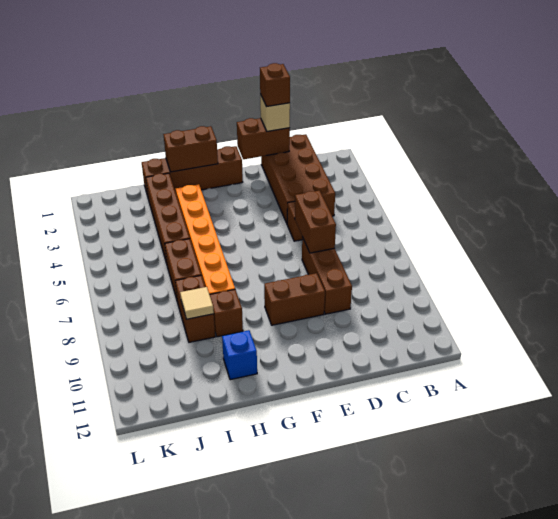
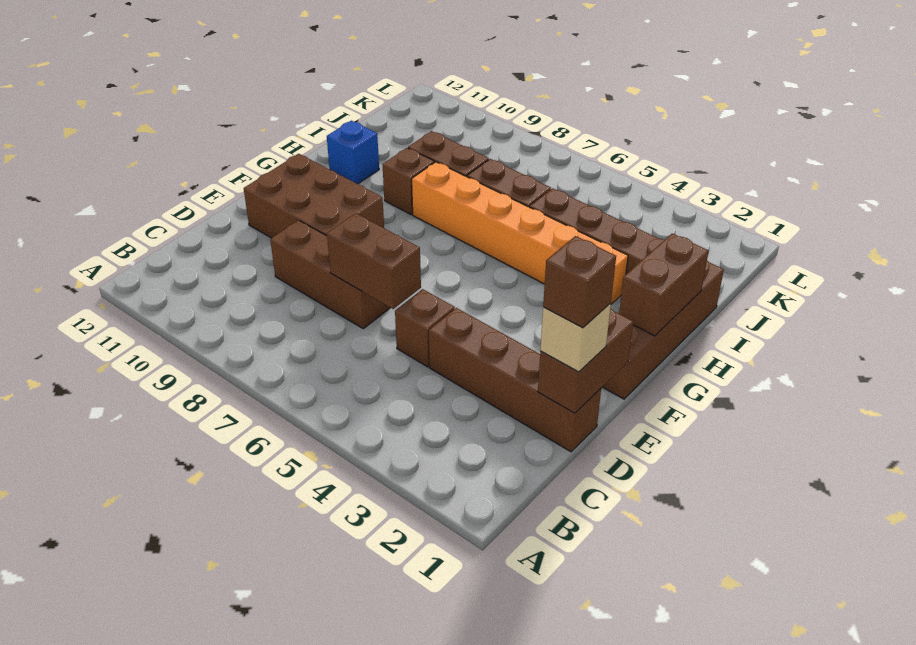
brown brick C1:D4 level 1 -> brown brick D1:D4 level 1
brown brick E9:F9 level 1 -> brown brick E9:F11 level 1
tan tile I9 level 2 -> none

